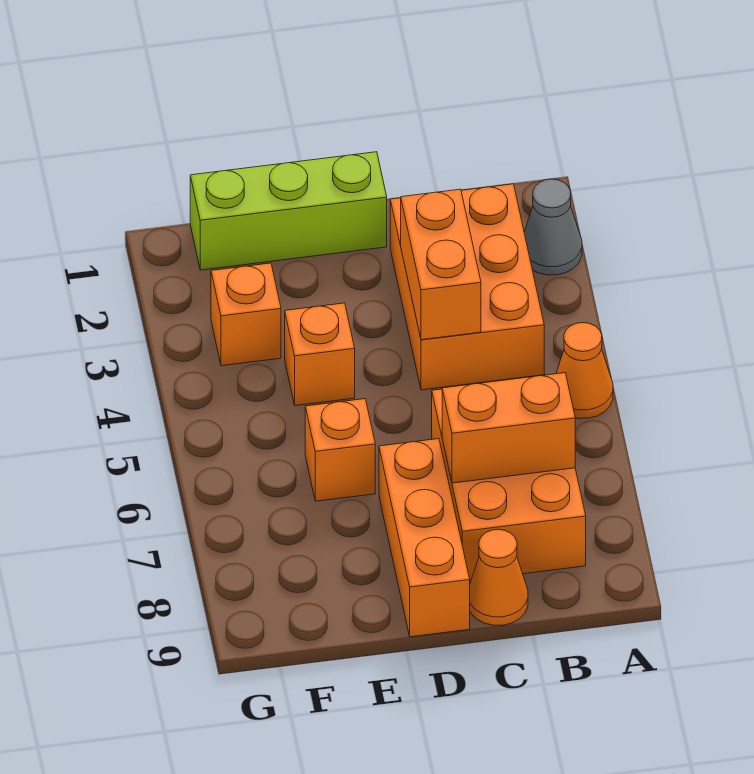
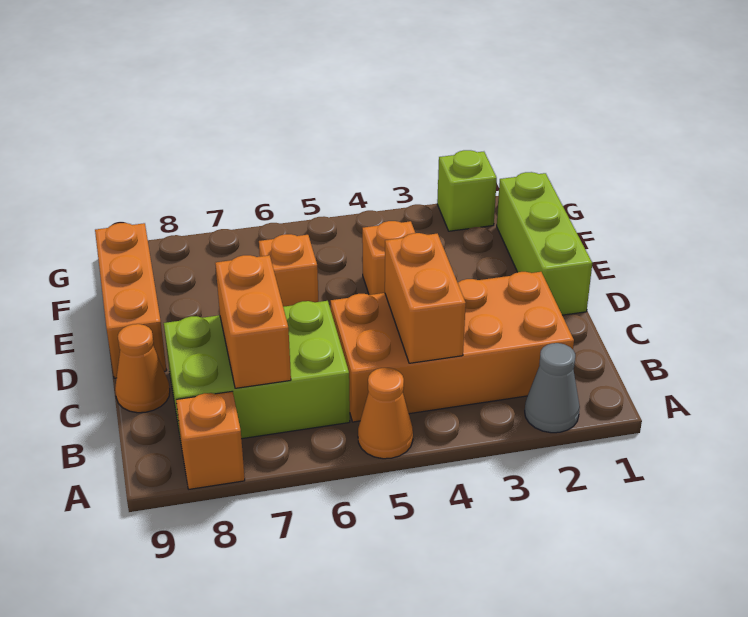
orange brick B2:C4 level 1 -> orange brick B2:C5 level 1
orange brick B6:C8 level 1 -> lime brick B6:C8 level 1
orange brick C3:C4 level 2 -> orange brick B4:C4 level 2
orange brick D7:D9 level 1 -> orange brick D9:F9 level 1
orange brick F3 level 1 -> orange brick A8 level 1
none -> lime brick G2 level 1

